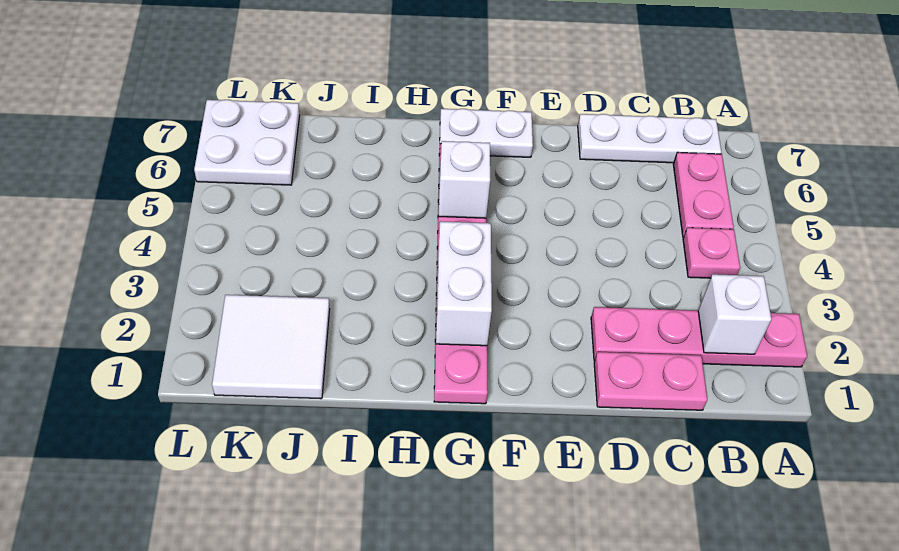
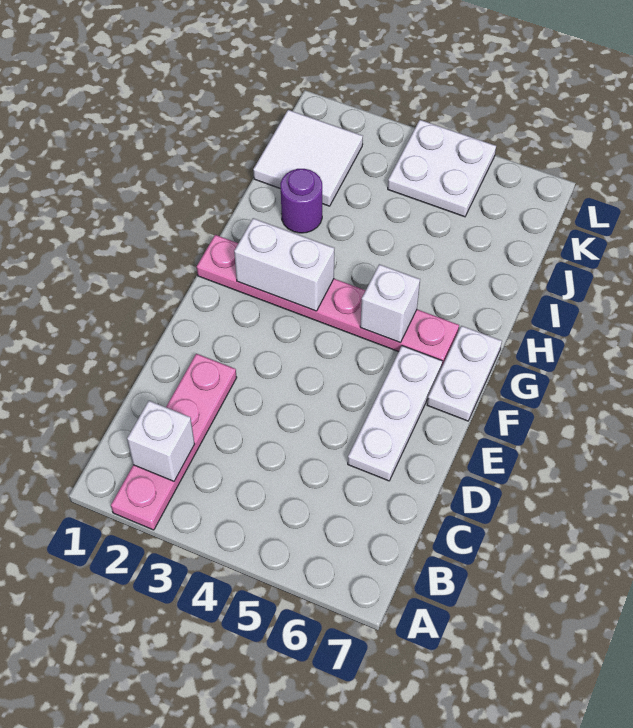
pink plate B4 level 1 -> none
pink plate B5:B6 level 1 -> none
white plate B7:D7 level 1 -> white plate D6:F6 level 1
pink plate C1:D1 level 1 -> none
none -> purple round brick I2 level 1
white plate K6:L7 level 1 -> white plate K4:L5 level 1

